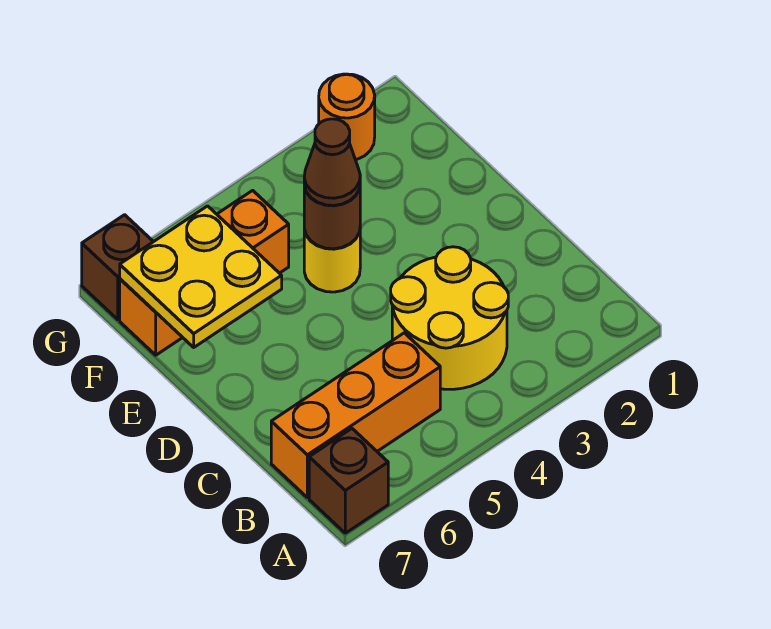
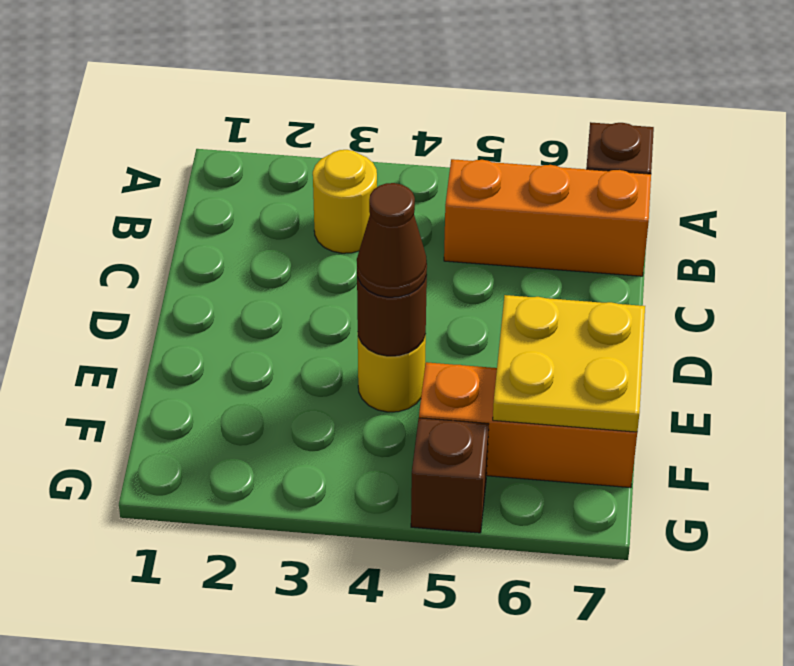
yellow round brick B3:C4 level 1 -> yellow round brick B3 level 1
orange round brick G2 level 1 -> none
brown brick G7 level 1 -> brown brick G5 level 1

